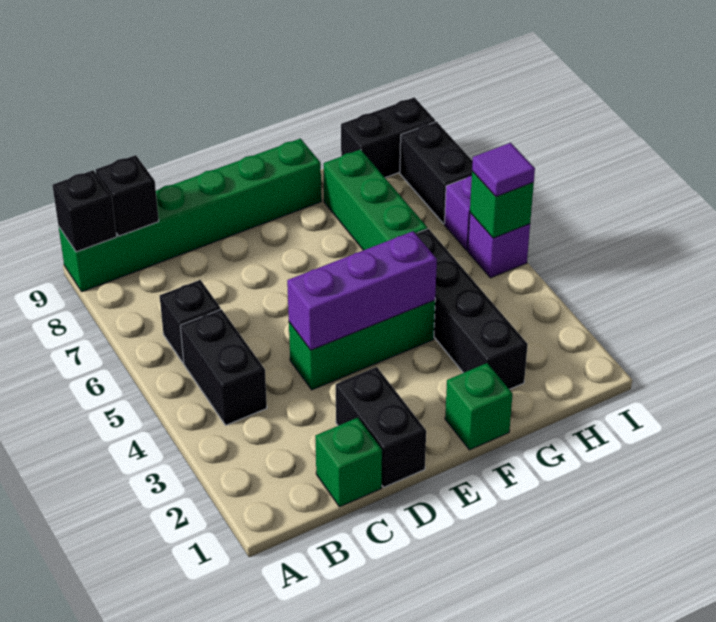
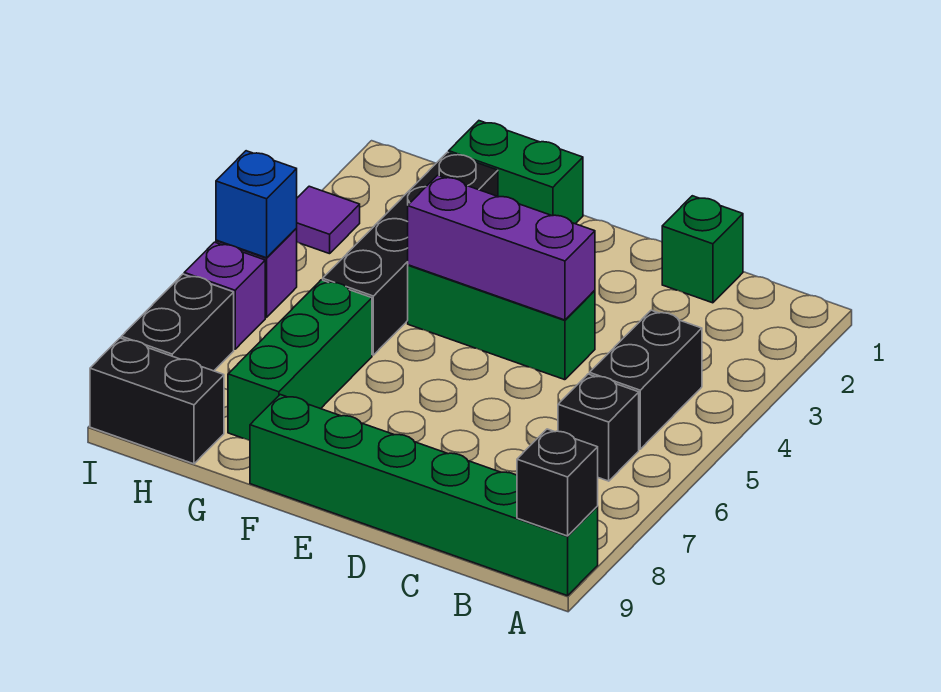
black brick B9 level 2 -> none
black brick D1:D2 level 1 -> none
green brick F1 level 1 -> green brick F1:G1 level 1
green brick I5 level 2 -> blue brick I5 level 2
purple tile I5 level 3 -> purple tile I3 level 1

